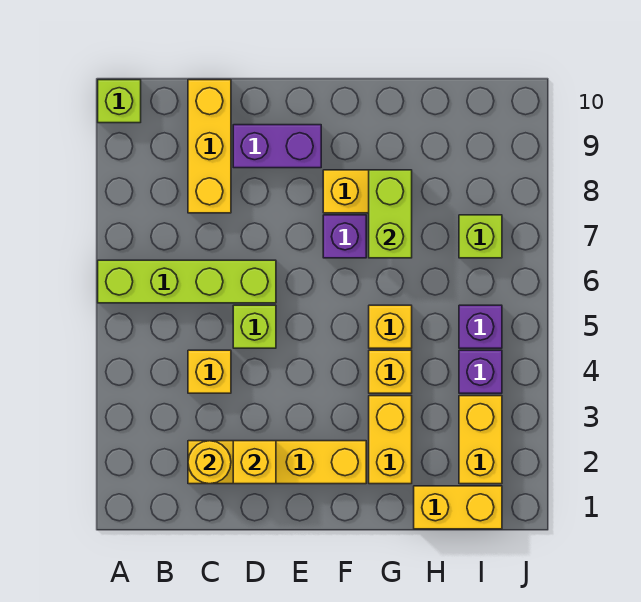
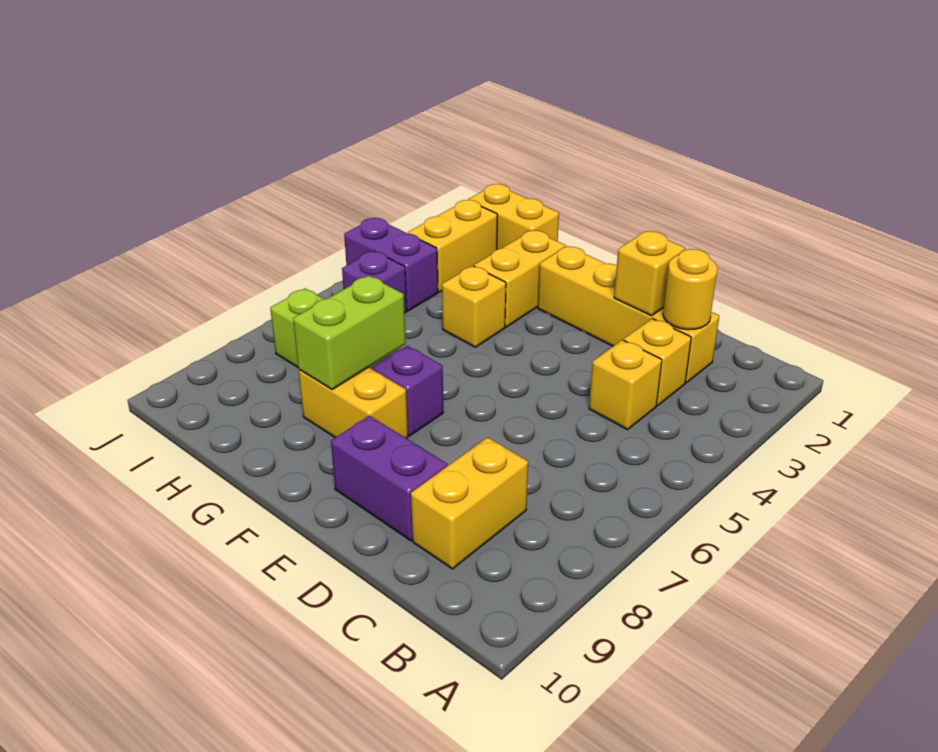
lime brick A6:D6 level 1 -> none
lime brick A10 level 1 -> none
yellow brick C8:C10 level 1 -> yellow brick C8:C9 level 1
lime brick D5 level 1 -> none
yellow brick G5 level 1 -> yellow brick C3 level 1
purple brick I4 level 1 -> purple brick I4:J4 level 1

